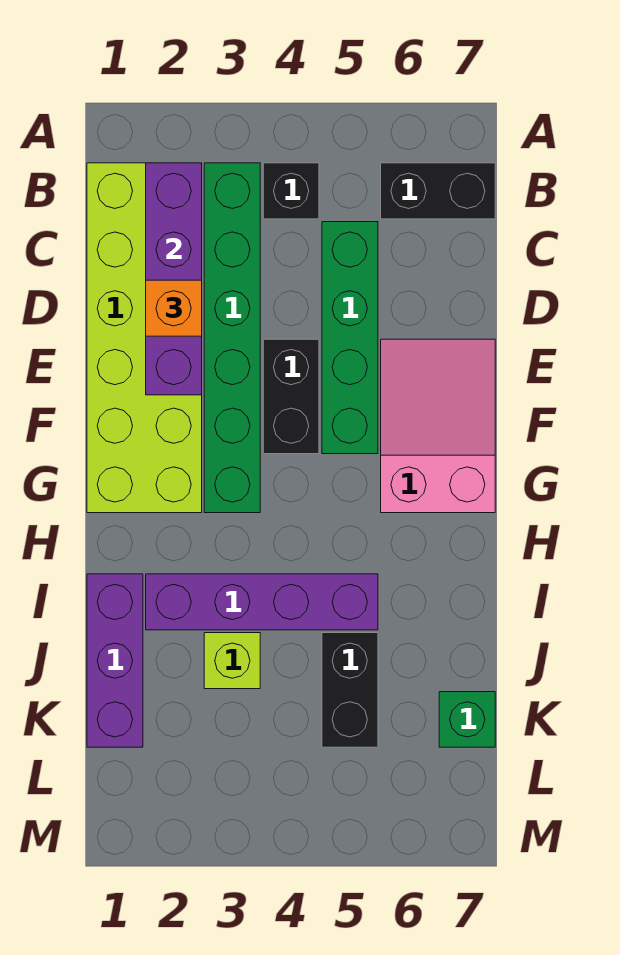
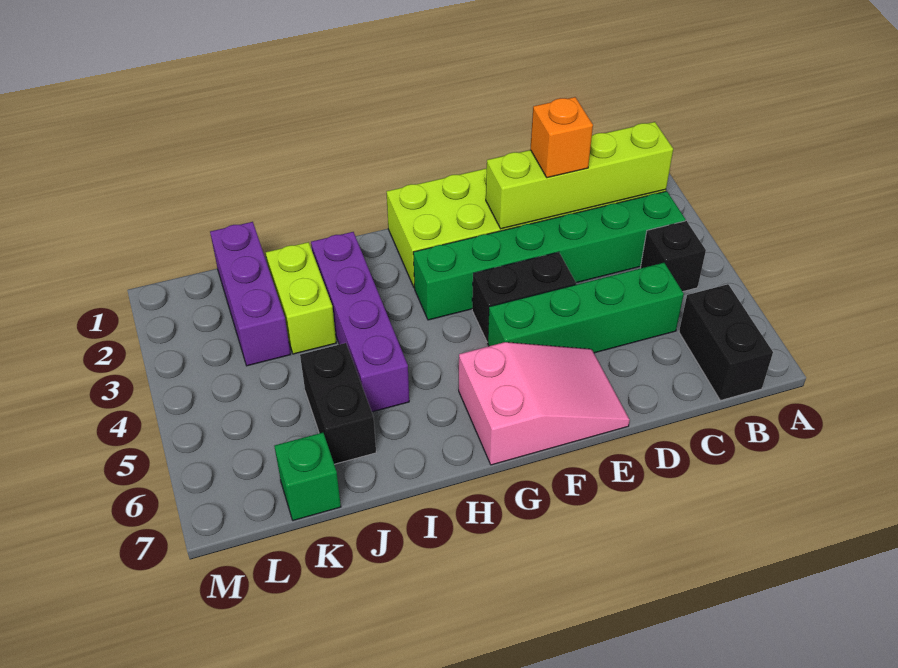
purple brick B2:E2 level 2 -> lime brick B2:E2 level 2
purple brick I1:K1 level 1 -> purple brick K1:K3 level 1
lime brick J3 level 1 -> lime brick J2:J3 level 1
black brick J5:K5 level 1 -> black brick J5:J6 level 1

